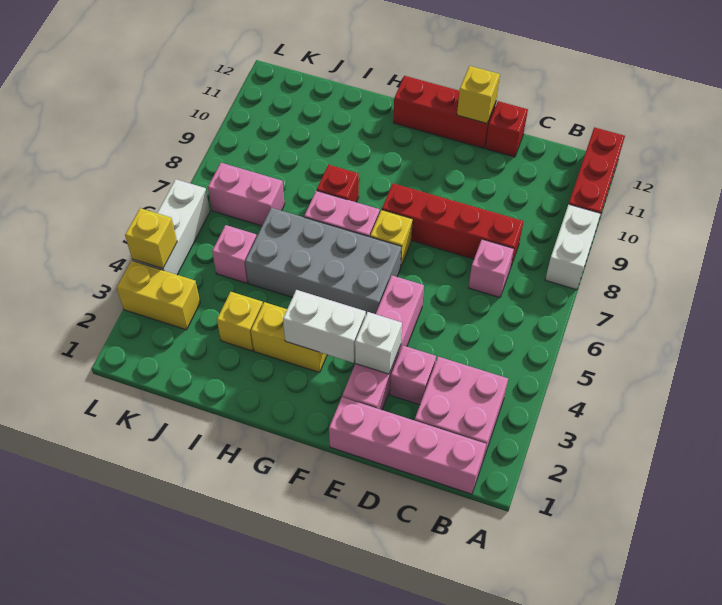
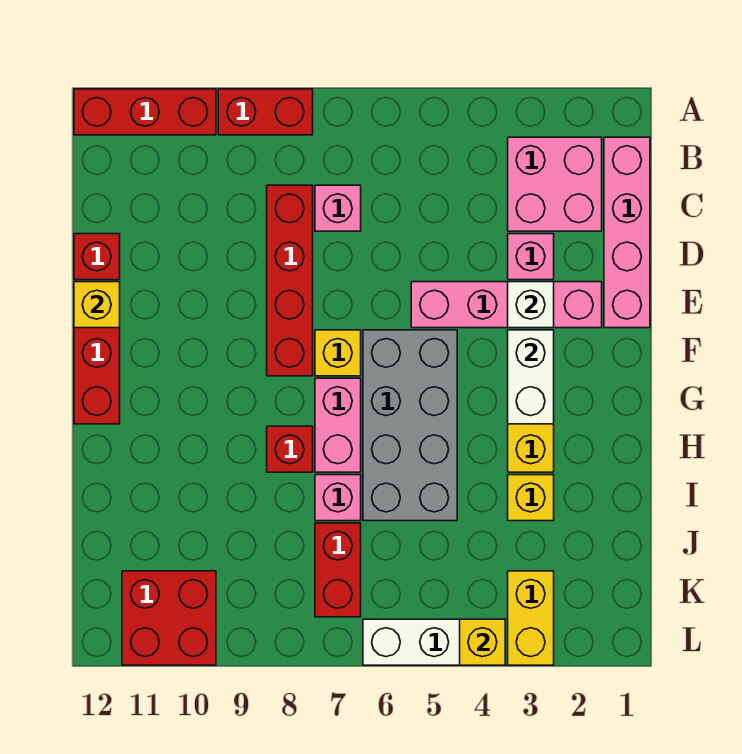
white brick A8:A9 level 1 -> red brick A8:A9 level 1
pink brick J5 level 1 -> pink brick I7 level 1
pink brick J7:K7 level 1 -> red brick J7:K7 level 1
none -> red brick K10:L11 level 1

